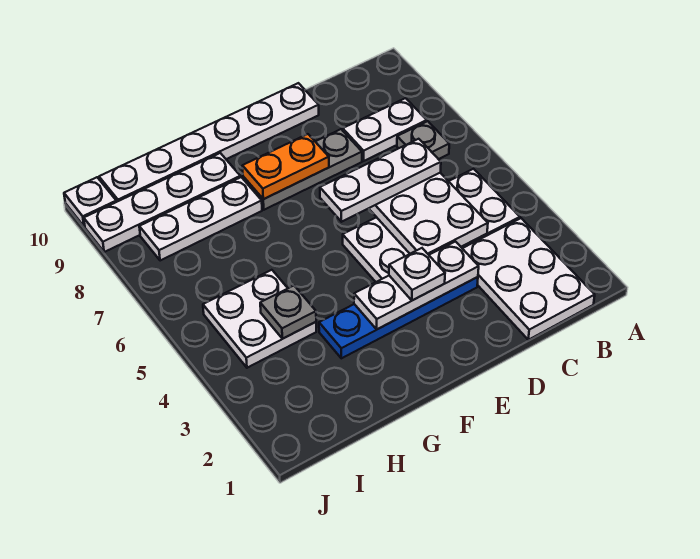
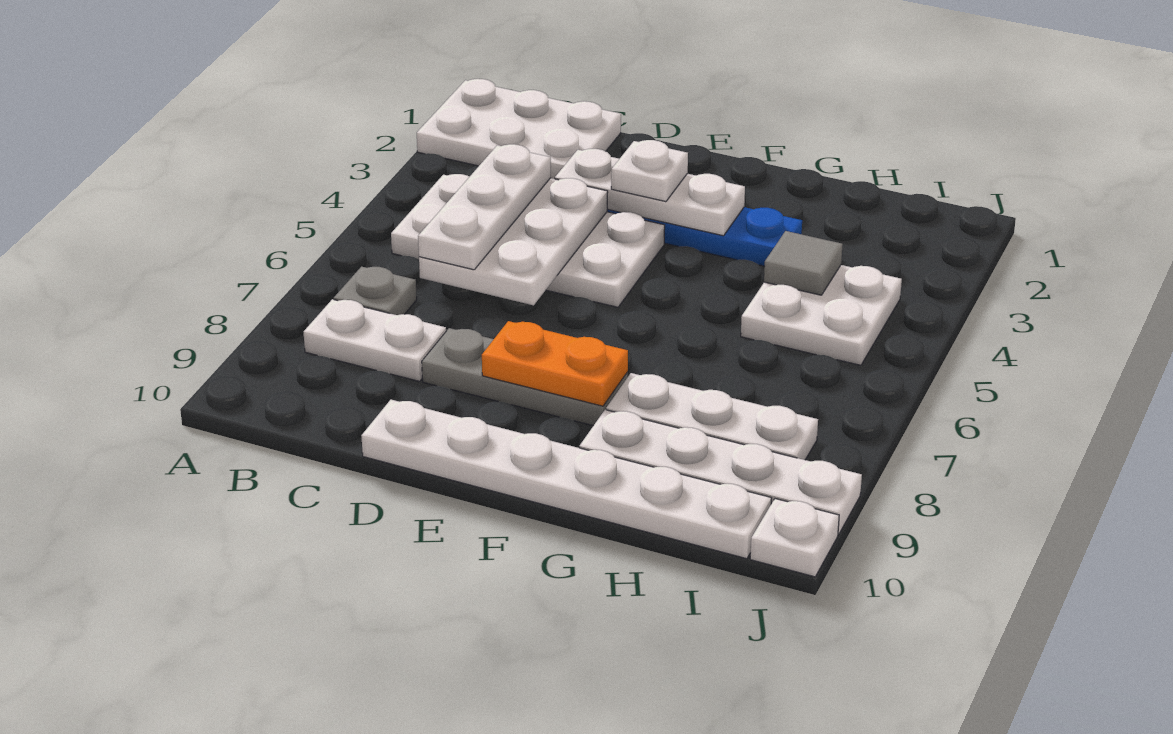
white plate B1:C3 level 1 -> white plate A1:C2 level 1
white plate C6:E6 level 3 -> white plate C4:C6 level 3
grey plate H4 level 2 -> grey tile H4 level 2

